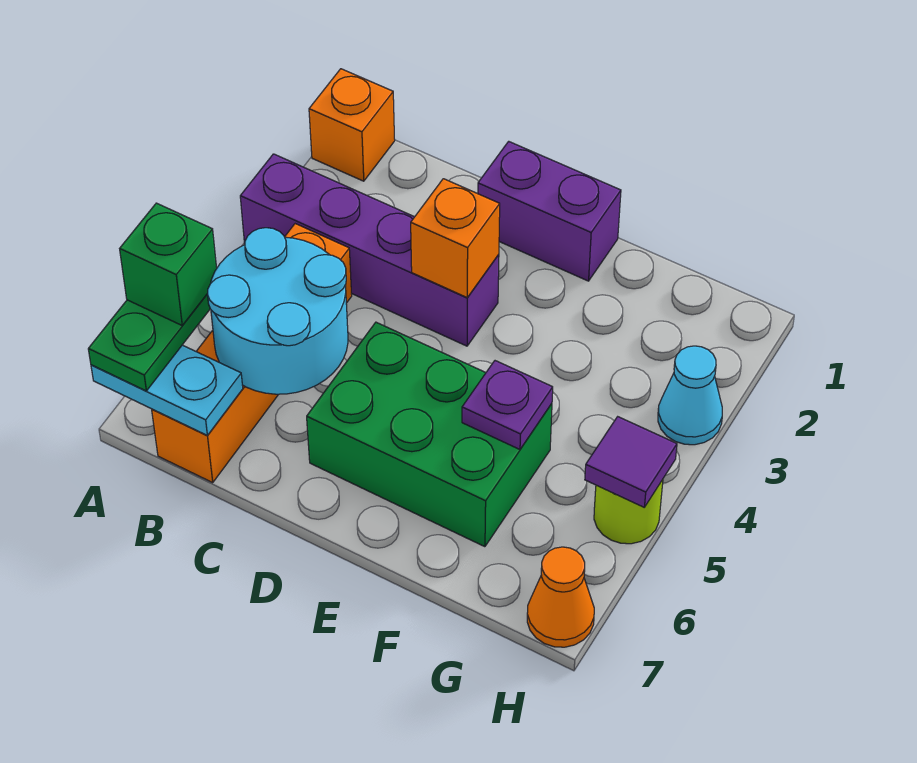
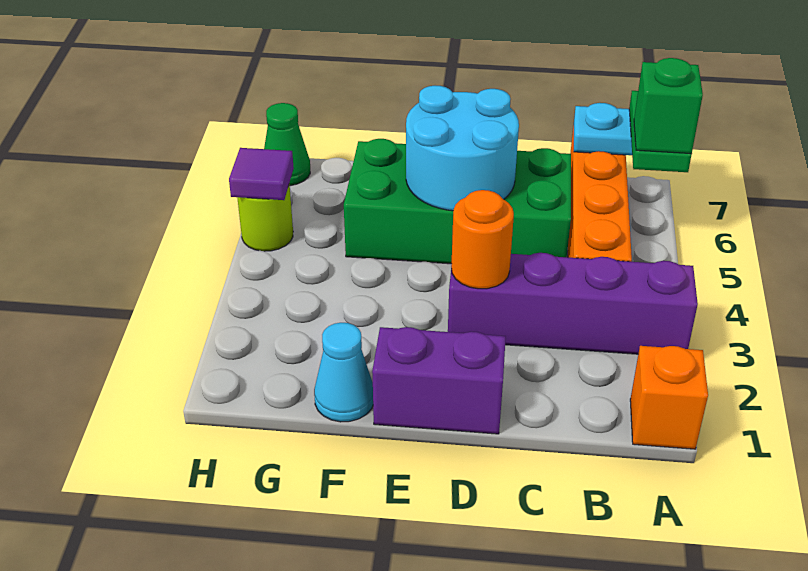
cyan round brick B5:C6 level 2 -> cyan round brick D5:E6 level 2
orange brick D3 level 2 -> orange round brick D3 level 2
green brick D5:F6 level 1 -> green brick C5:F6 level 1
purple plate F5 level 2 -> none
cyan cone H3 level 1 -> cyan cone F1 level 1
orange cone H7 level 1 -> green cone H7 level 1

